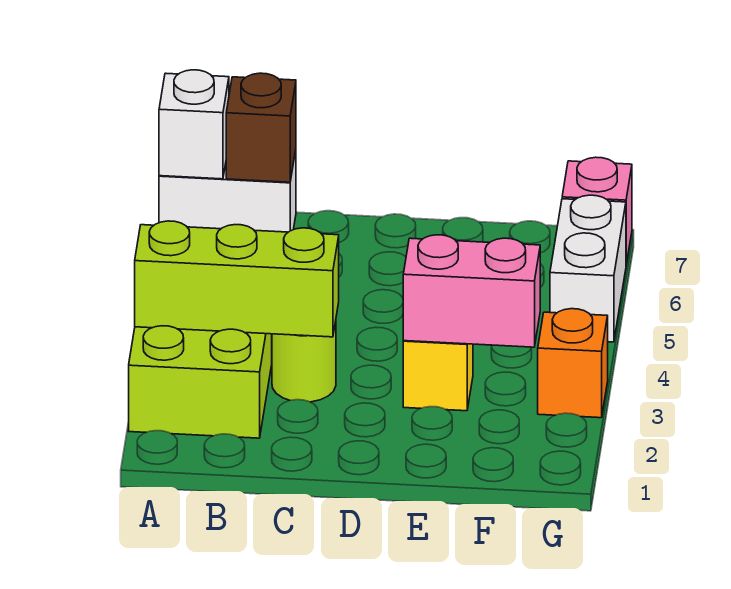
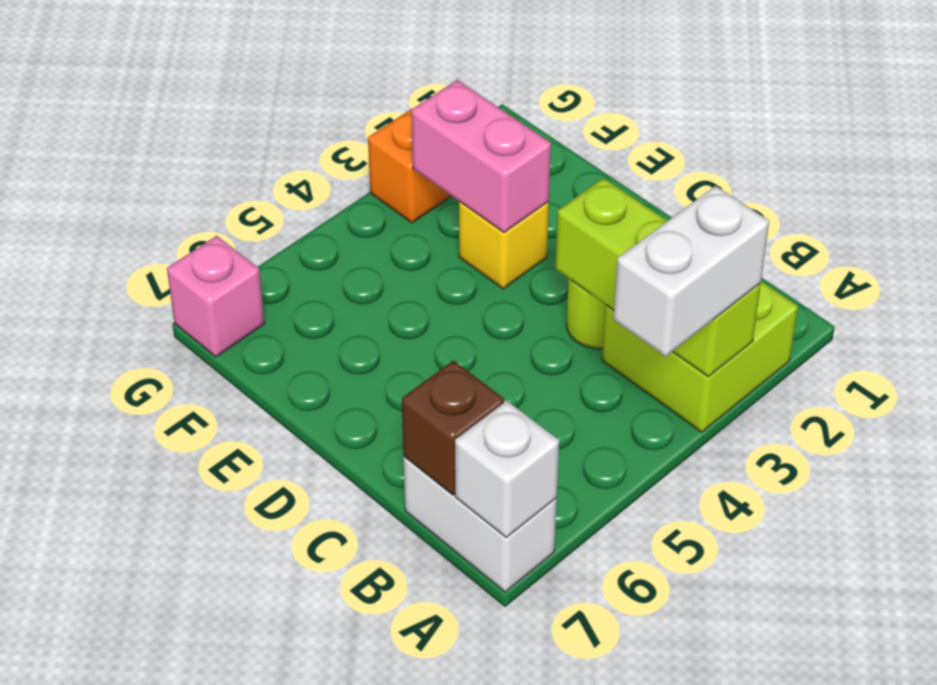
white brick G5:G6 level 1 -> white brick A3:A4 level 3

